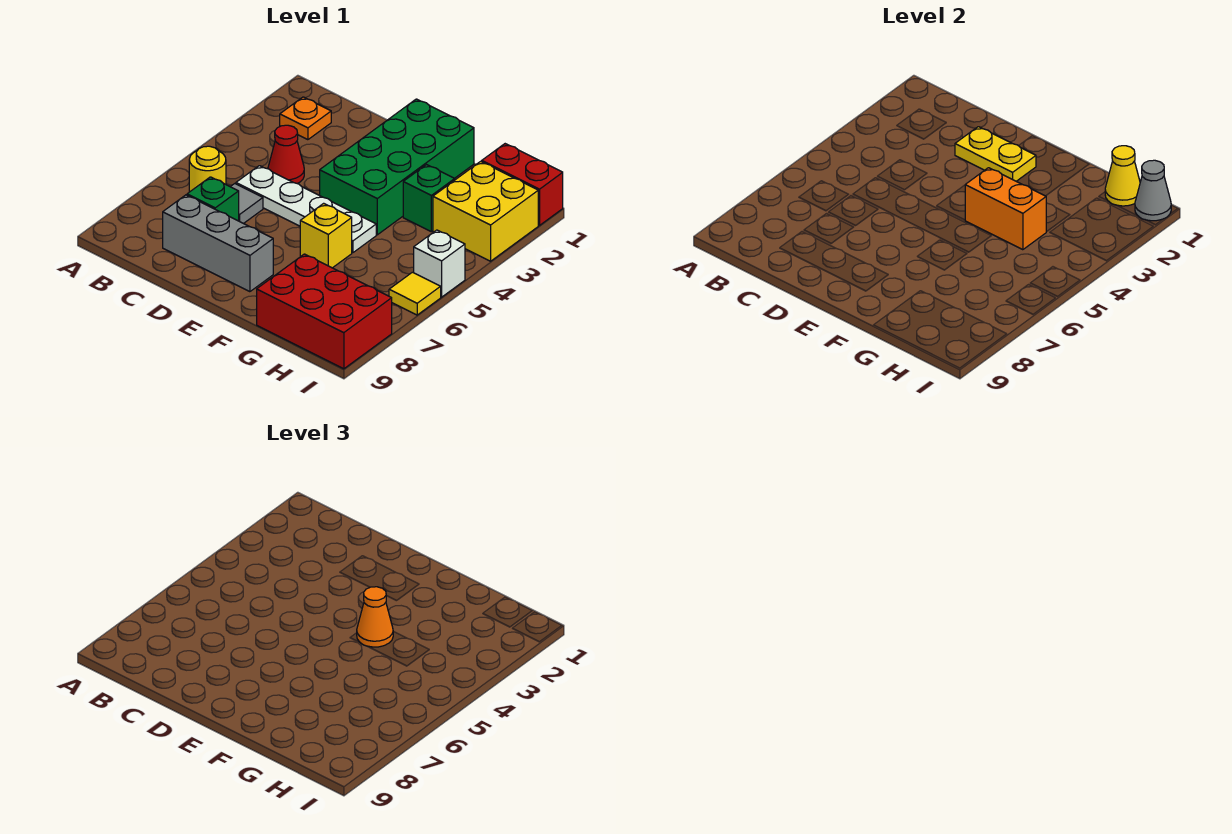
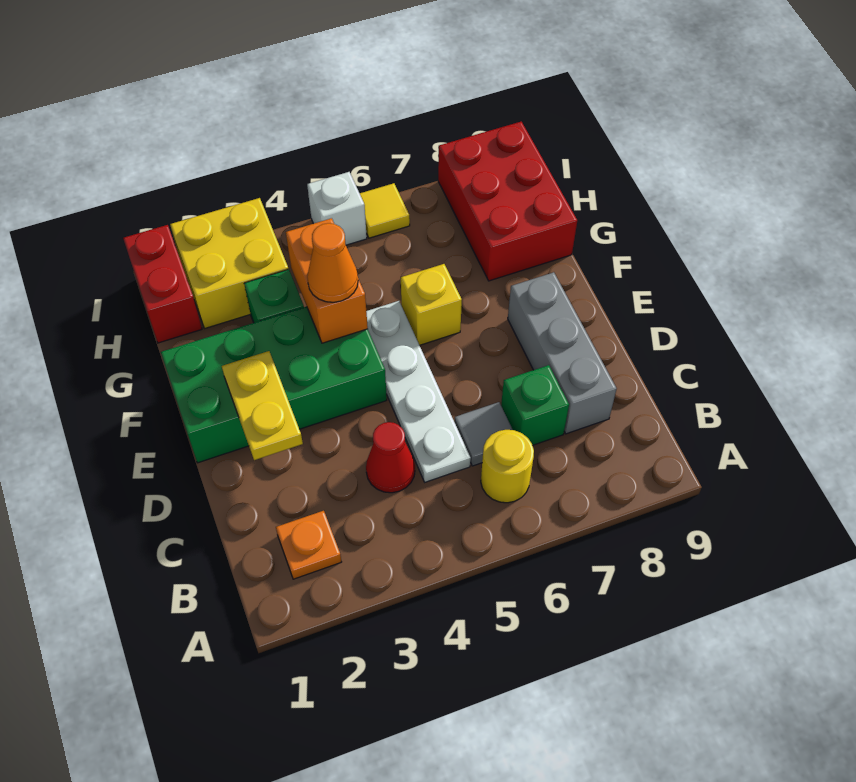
yellow cone H1 level 2 -> none
grey cone I1 level 2 -> none

